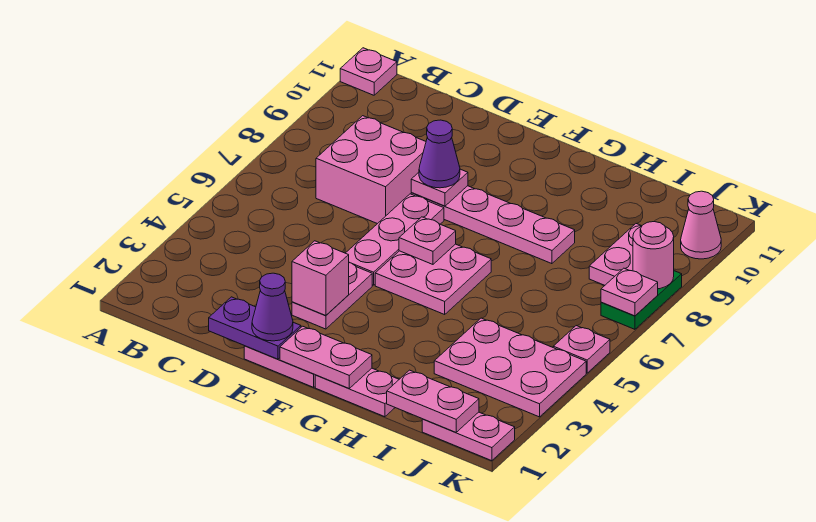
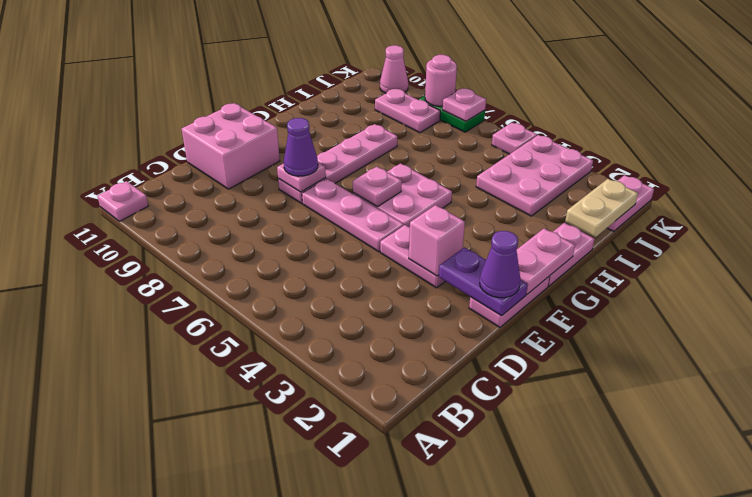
pink brick C7:D8 level 1 -> pink brick D10:E11 level 1
purple plate D1:E1 level 2 -> purple plate E1:E2 level 2
pink plate I1:J1 level 2 -> tan plate I1:J1 level 2

